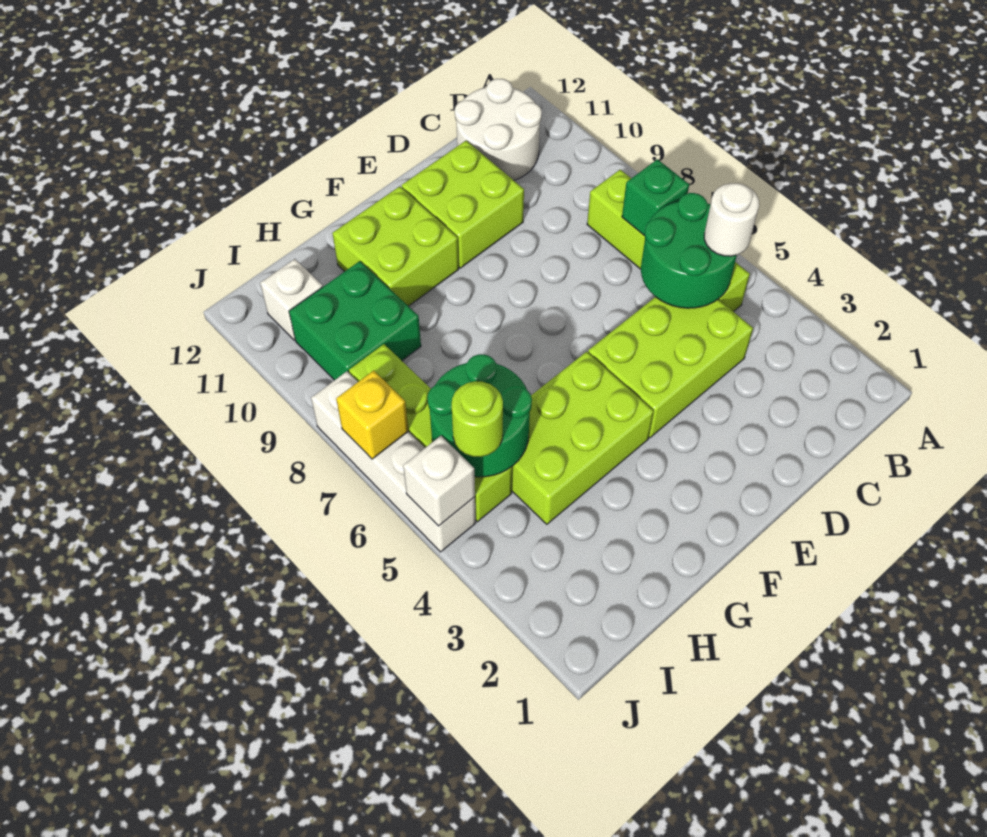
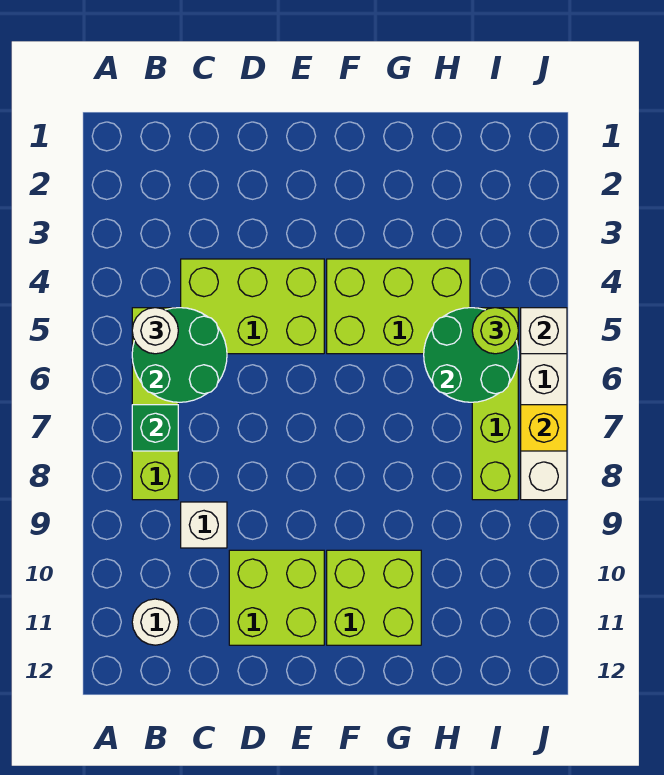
white round brick B11:C12 level 1 -> white round brick B11 level 1
green brick H9:I10 level 1 -> none
white brick I11 level 1 -> white brick C9 level 1

